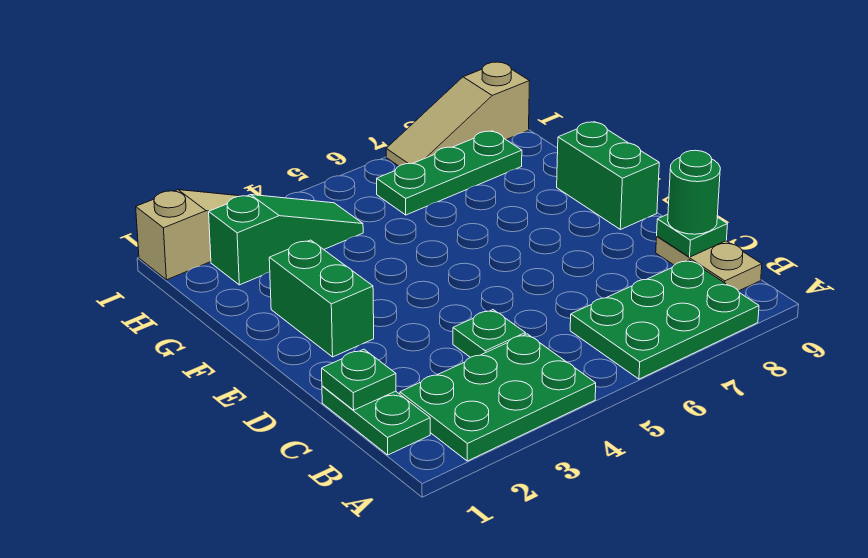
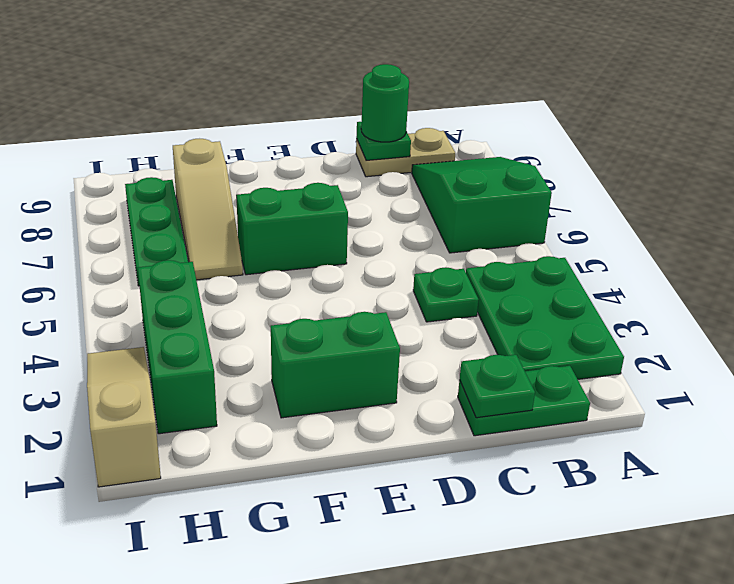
green plate A6:B8 level 1 -> green slope A6:B8 level 1 top 6
green brick E9:F9 level 1 -> green brick E6:F6 level 1
green slope H2:H4 level 1 top 2 -> green brick H2:H4 level 1
tan slope I7:I9 level 1 top 9 -> tan slope G6:G8 level 1 top 8

